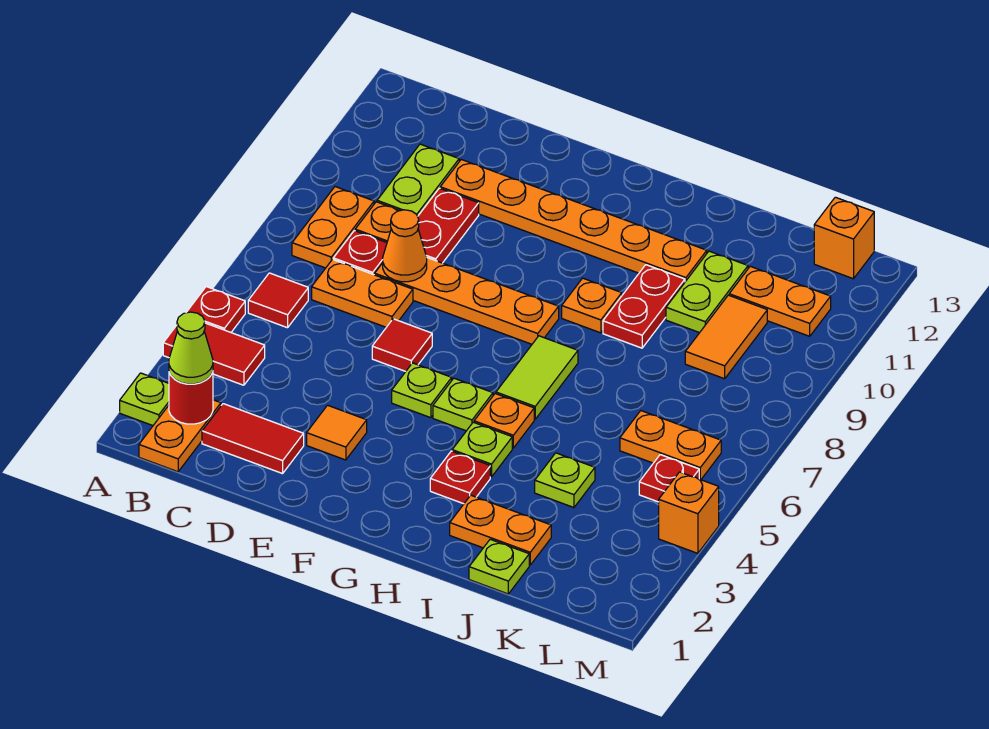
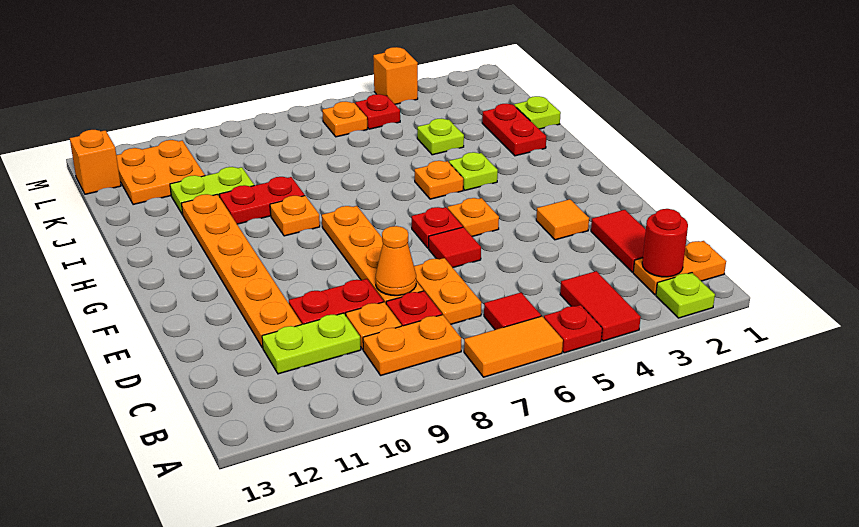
lime cone B2 level 3 -> none
lime plate F5 level 1 -> orange plate F5 level 1
lime plate G5 level 1 -> none
red plate H3 level 1 -> red plate F6 level 1
lime tile H6:H7 level 1 -> none
orange plate I2:J2 level 1 -> red plate I2:J2 level 1
orange plate K6:L6 level 1 -> orange plate L6 level 1
orange tile K9:K10 level 1 -> orange tile A6:A7 level 1
orange plate K11:L11 level 1 -> orange plate K11:L12 level 1

